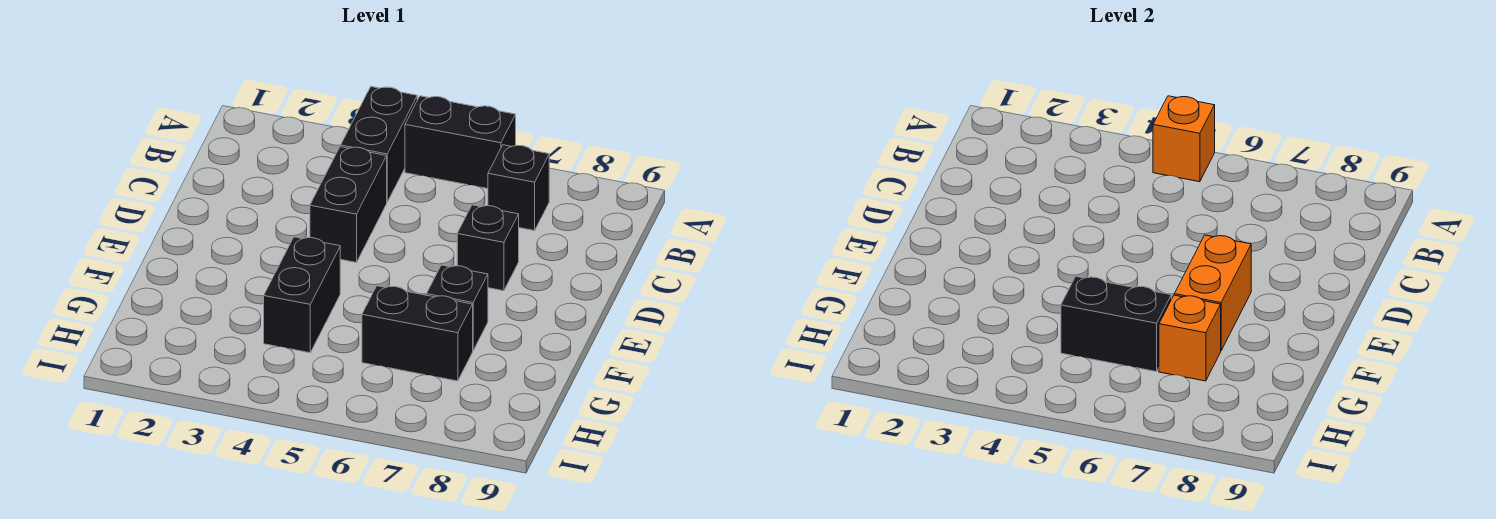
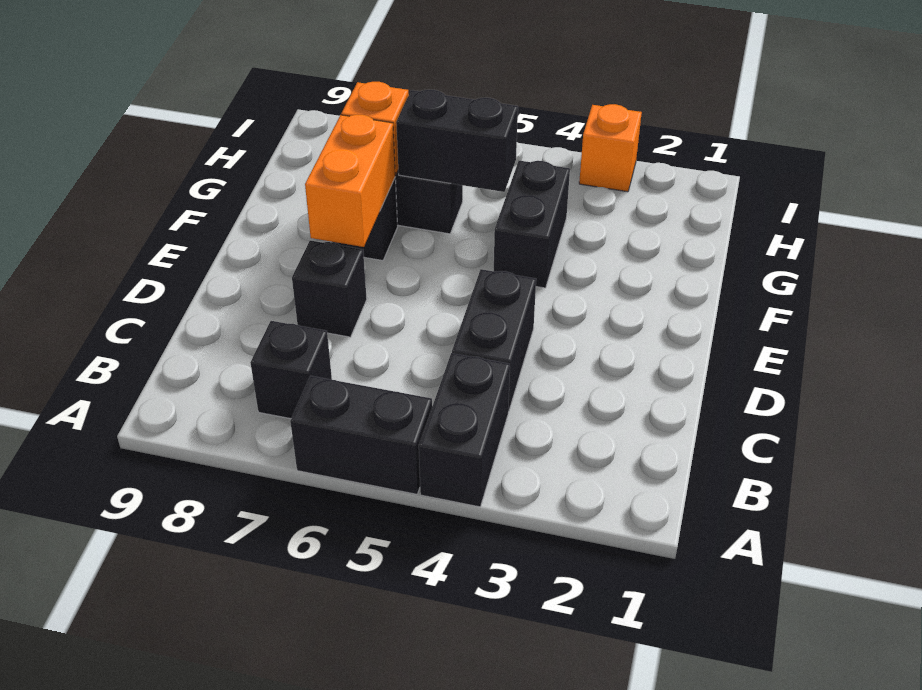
orange brick A5 level 2 -> orange brick I3 level 1

